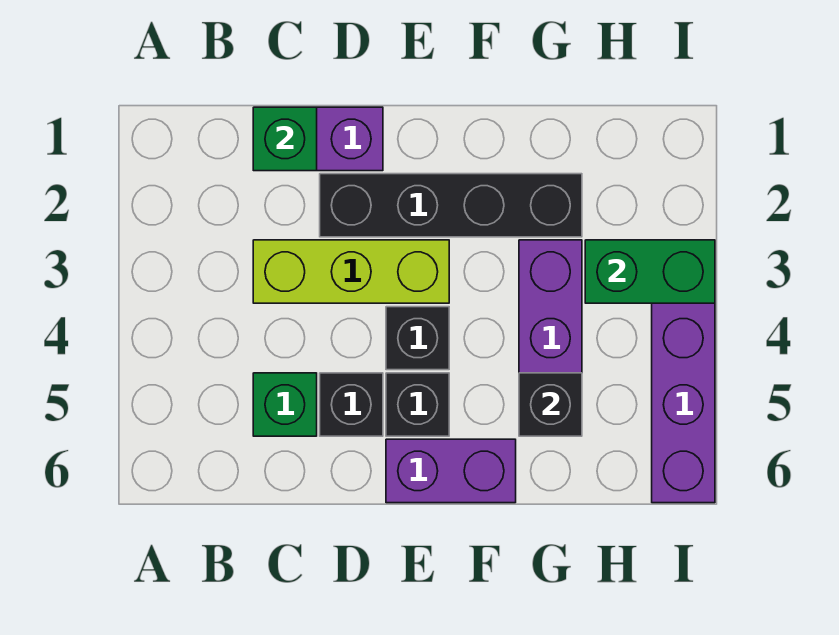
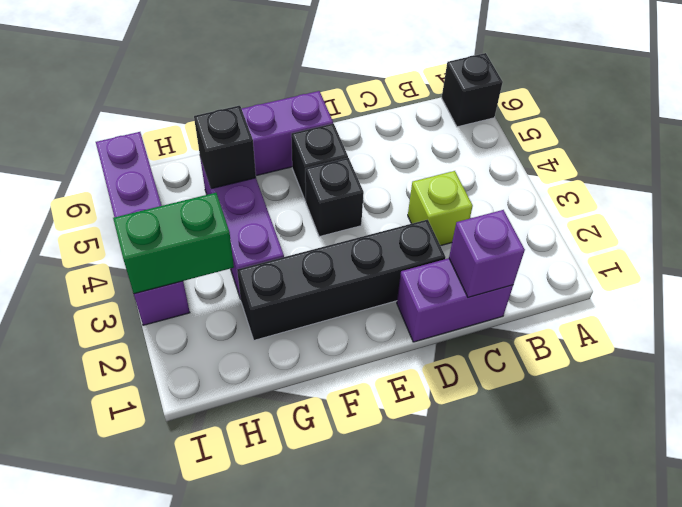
green brick C1 level 2 -> purple brick C1 level 2
lime brick C3:E3 level 1 -> lime brick C3 level 1
green brick C5 level 1 -> none
black brick D5 level 1 -> black brick A6 level 1

